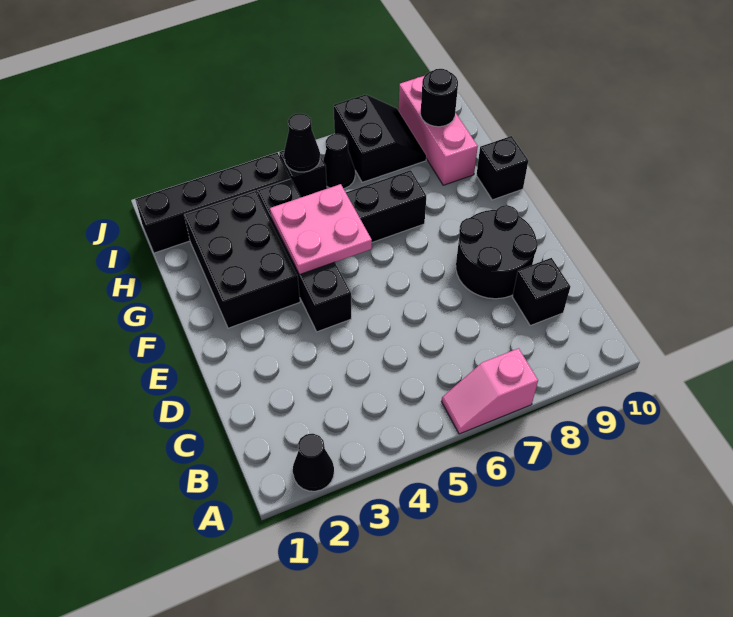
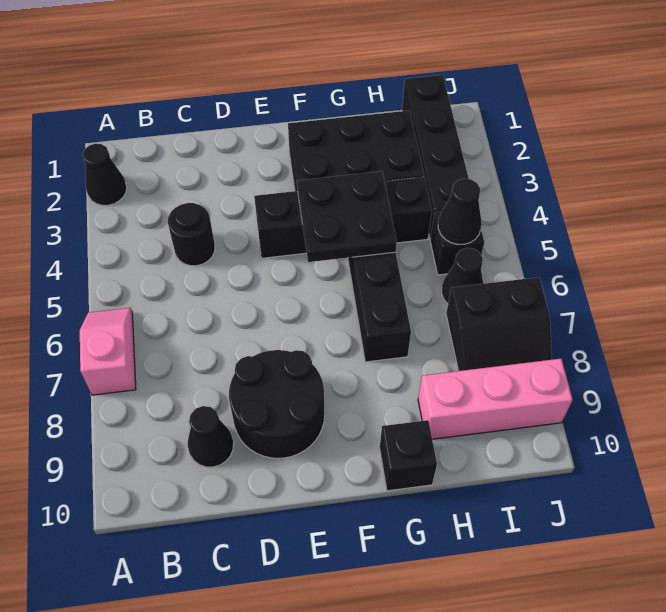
black brick C9 level 1 -> black cone C9 level 1
pink plate F4:G5 level 2 -> black plate F4:G5 level 2
black round brick I9 level 2 -> black round brick C4 level 1

